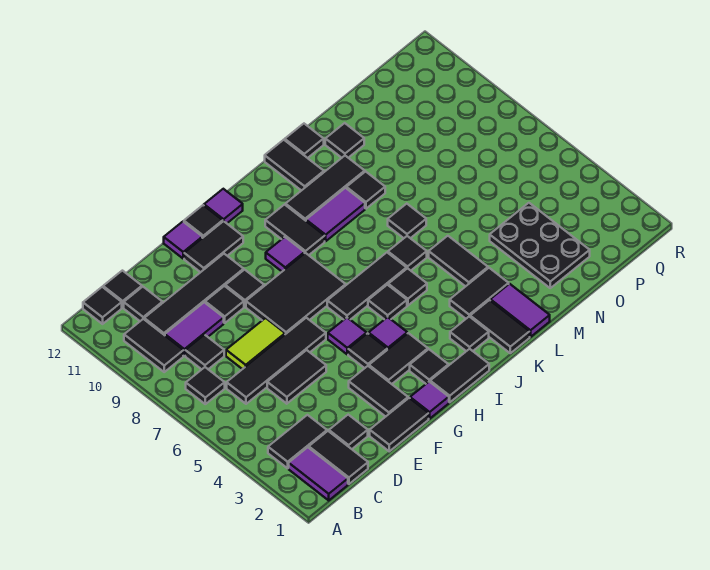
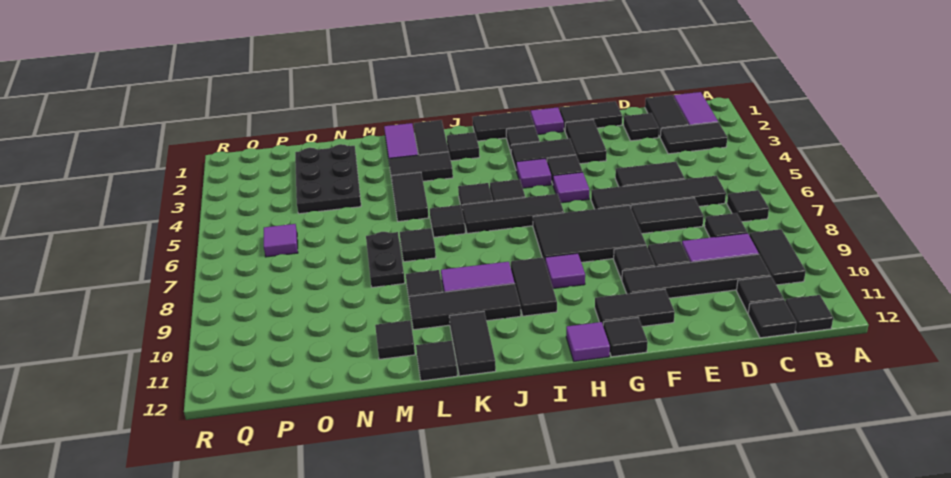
lime tile D7:E7 level 1 -> black tile D7:E7 level 1
purple tile F12 level 1 -> purple tile P6 level 1
none -> black plate M7:M8 level 1

